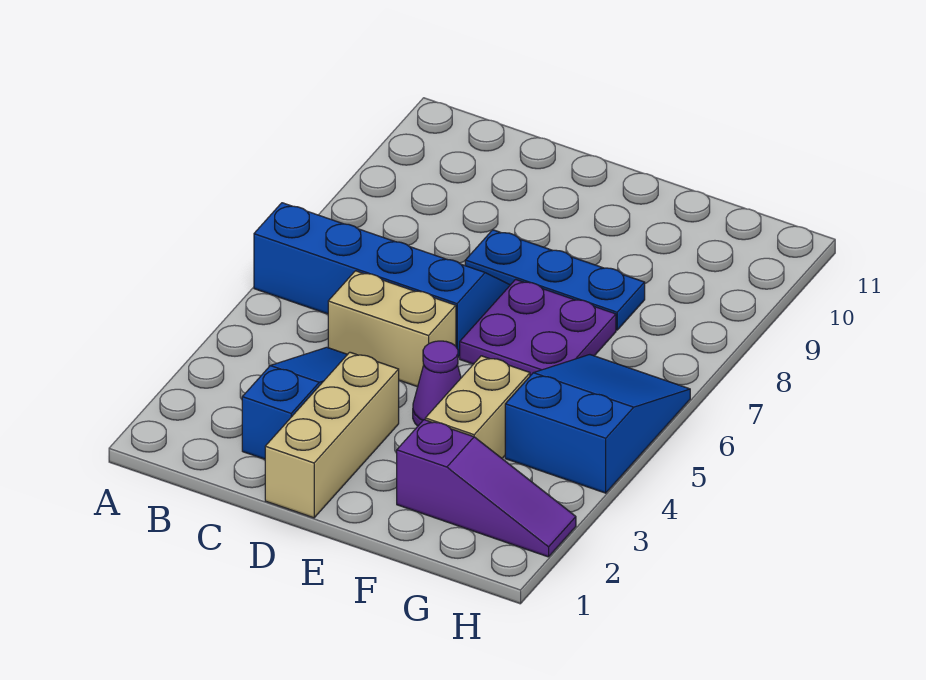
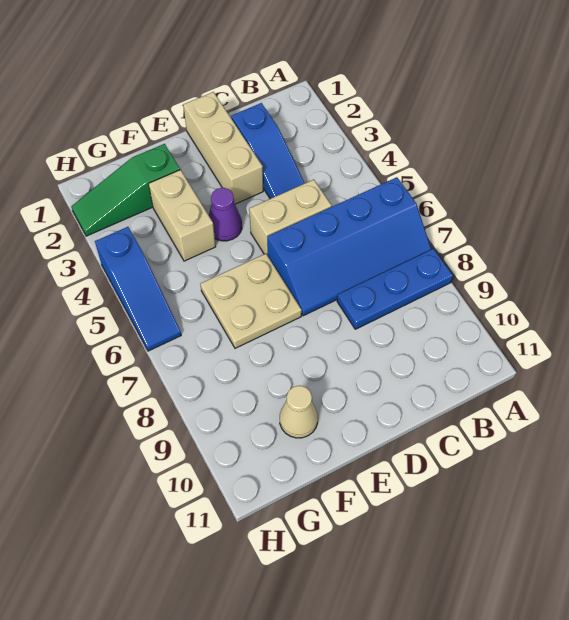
blue plate D8:F8 level 1 -> blue plate A8:C8 level 1
purple plate E6:F7 level 1 -> tan plate E6:F7 level 1
purple slope F2:H2 level 1 top F -> green slope F2:H2 level 1 top F
none -> tan cone F10 level 1
blue slope G4:H6 level 1 top 4 -> blue slope H4:H6 level 1 top 4

